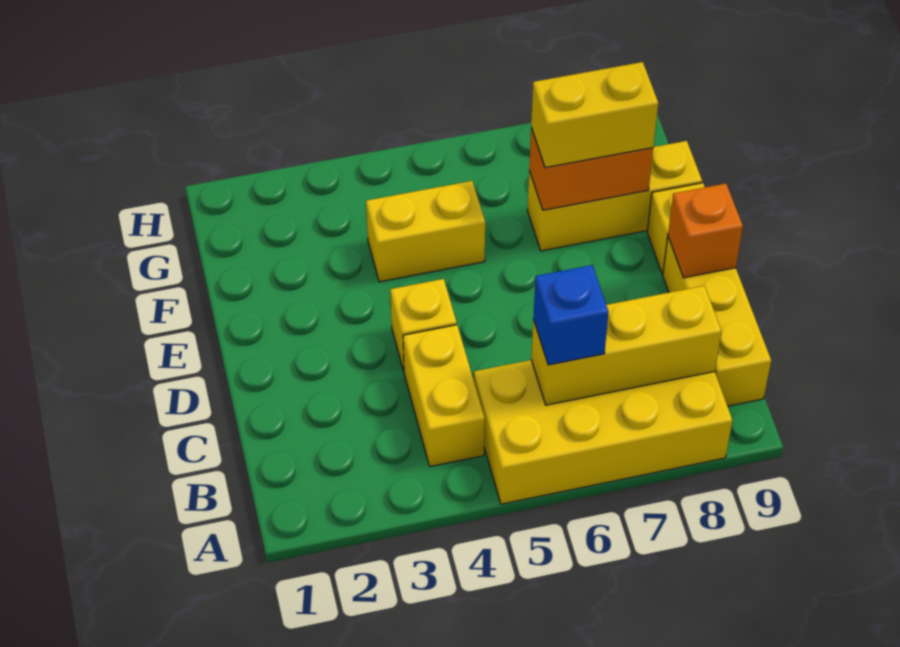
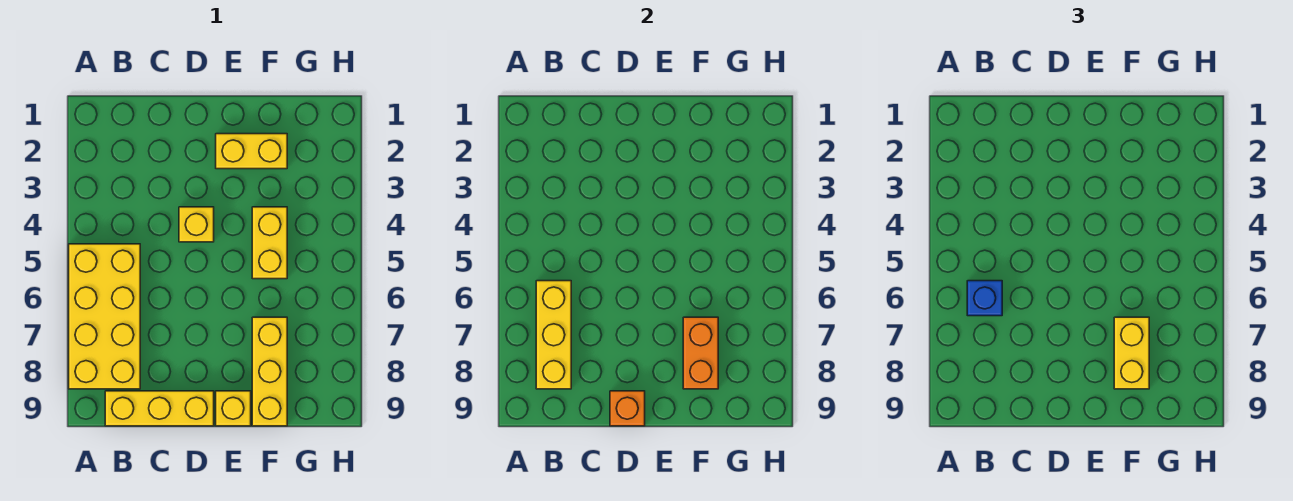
yellow brick B4:C4 level 1 -> yellow brick E2:F2 level 1

